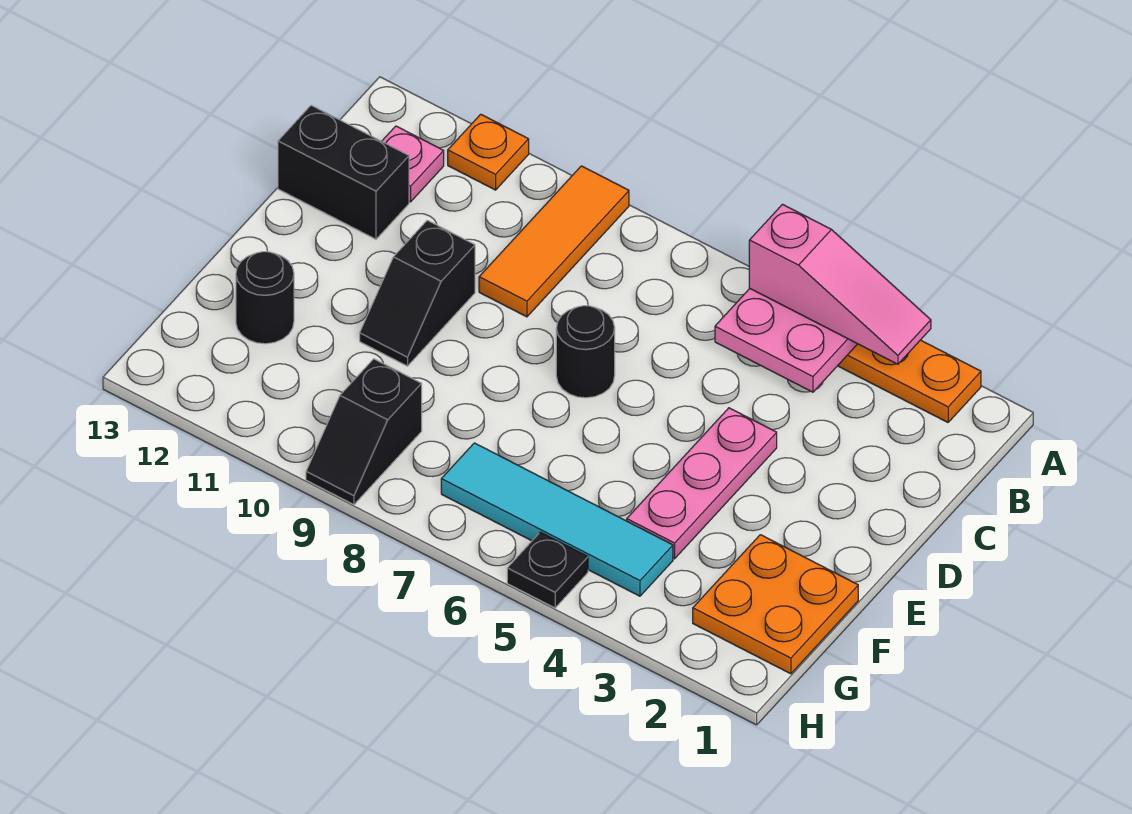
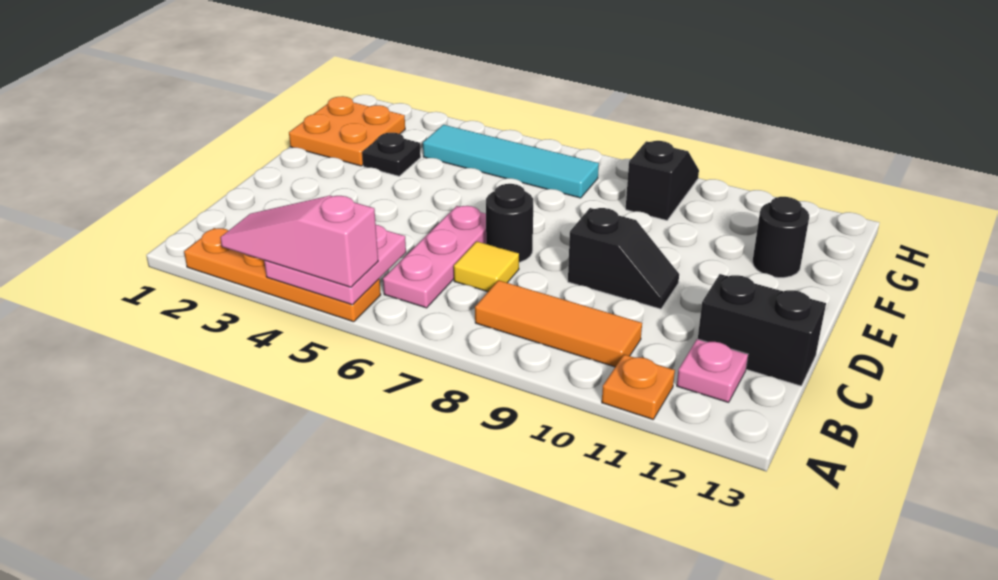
orange tile A9:C9 level 1 -> orange tile B8:B10 level 1
none -> yellow tile C7 level 1
pink plate D4:F4 level 1 -> pink plate B6:D6 level 1
black slope D10:E10 level 1 top D -> black slope D9:D10 level 1 top 9
black plate H5 level 1 -> black plate F3 level 1

